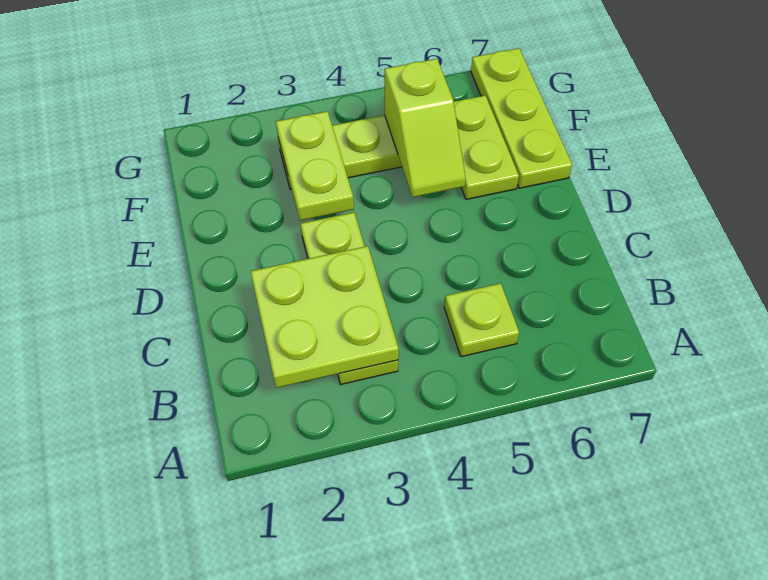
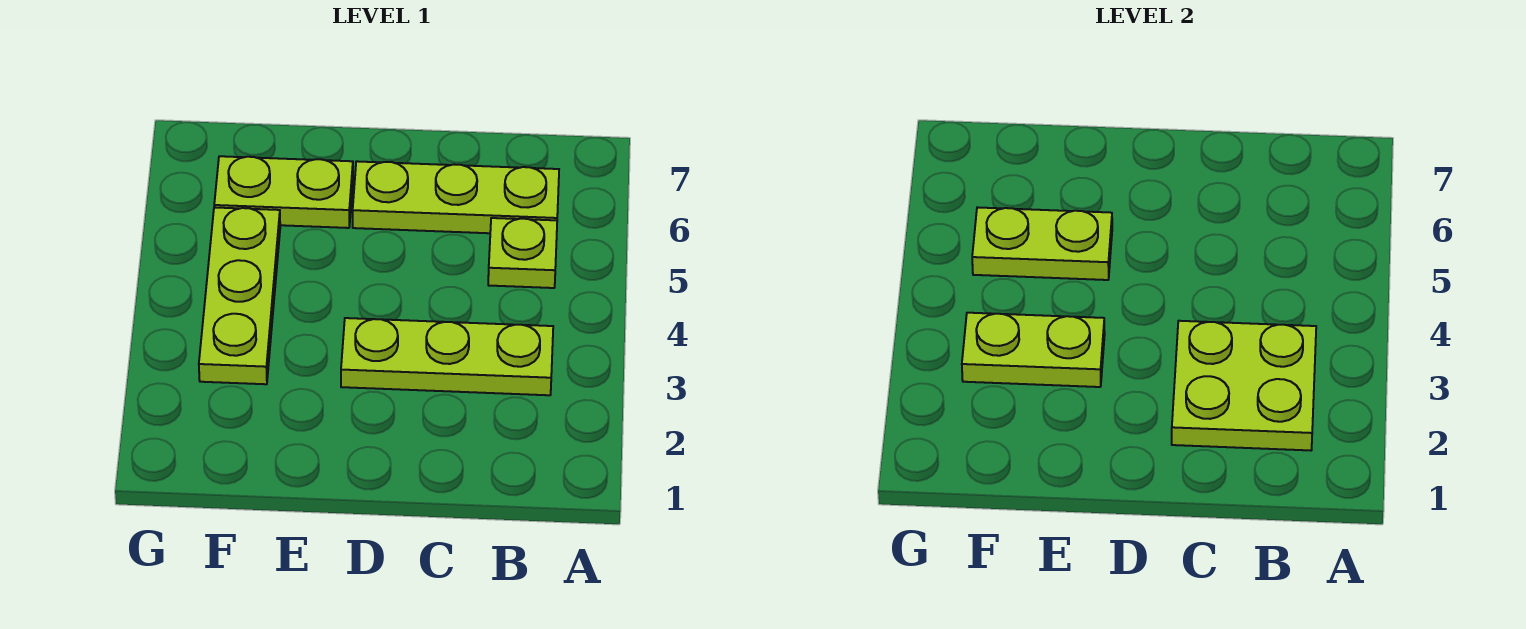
lime slope E5:F5 level 2 top F -> lime plate E5:F5 level 2
lime plate E7:G7 level 1 -> lime plate B6:D6 level 1

